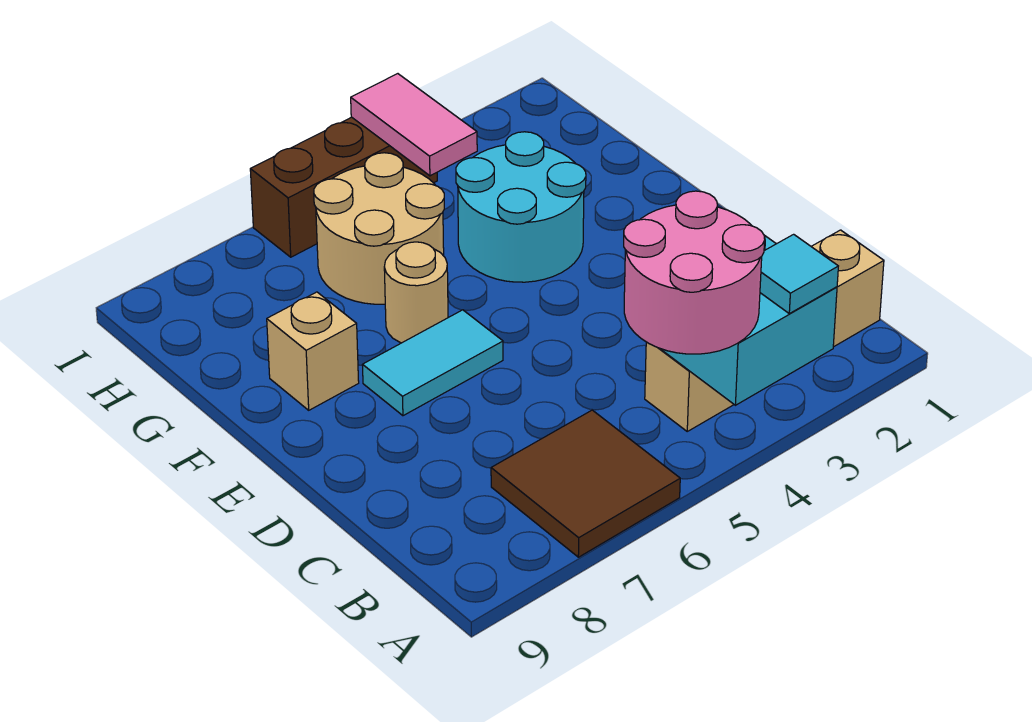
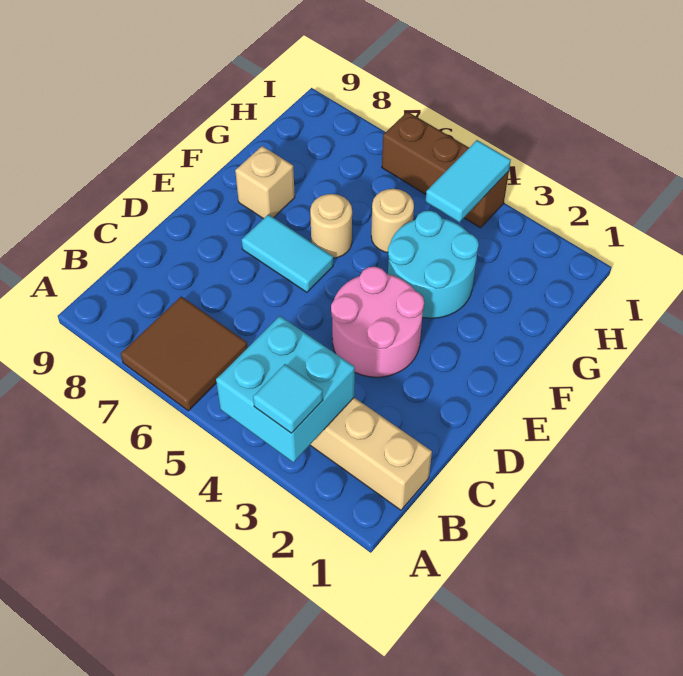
pink round brick A4:B5 level 3 -> pink round brick D3:E4 level 1
tan round brick G5:H6 level 1 -> tan round brick G5 level 1
pink tile H4:I4 level 2 -> cyan tile H4:I4 level 2

